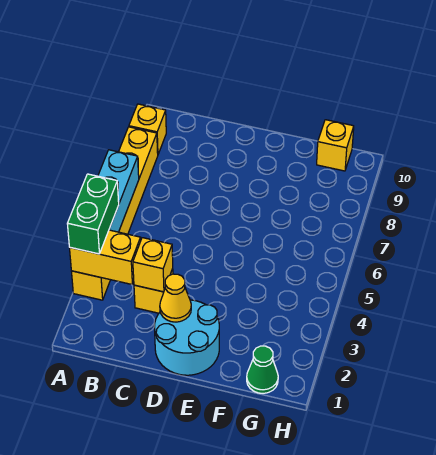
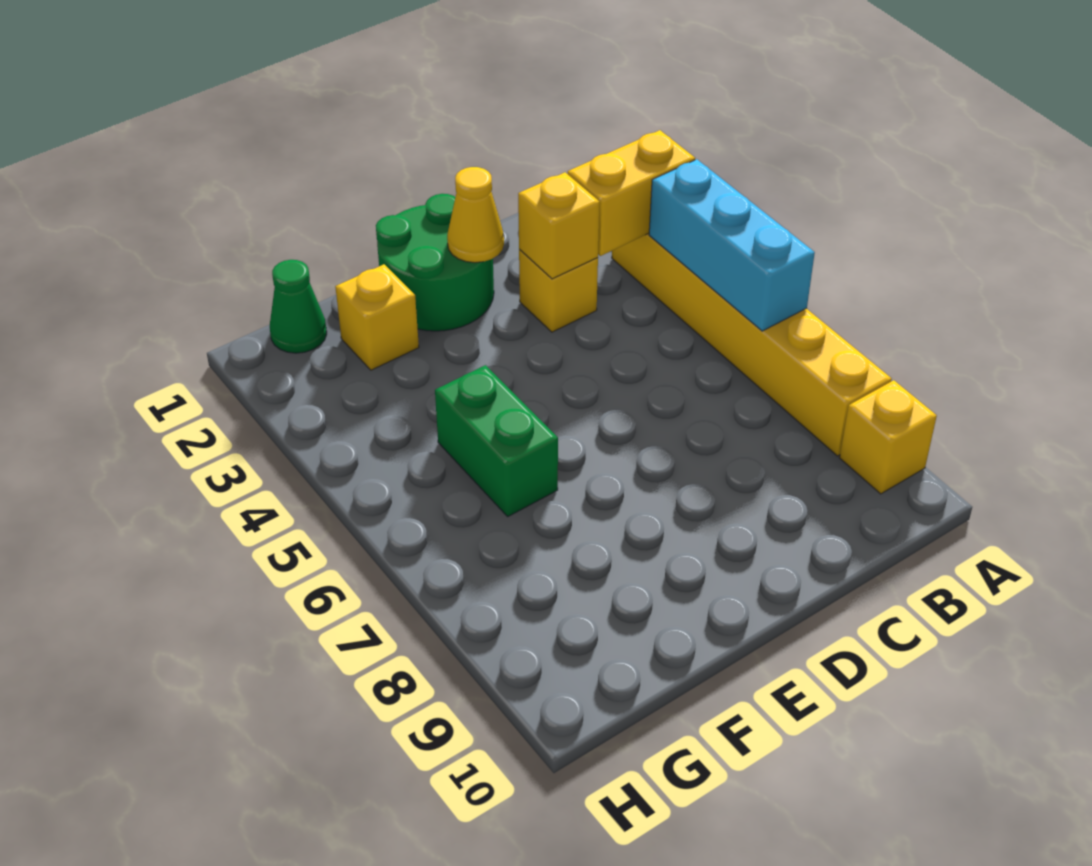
green brick A3:A4 level 3 -> green brick F5:F6 level 1
cyan round brick D1:E2 level 1 -> green round brick D1:E2 level 1
yellow brick G10 level 1 -> yellow brick F2 level 1

